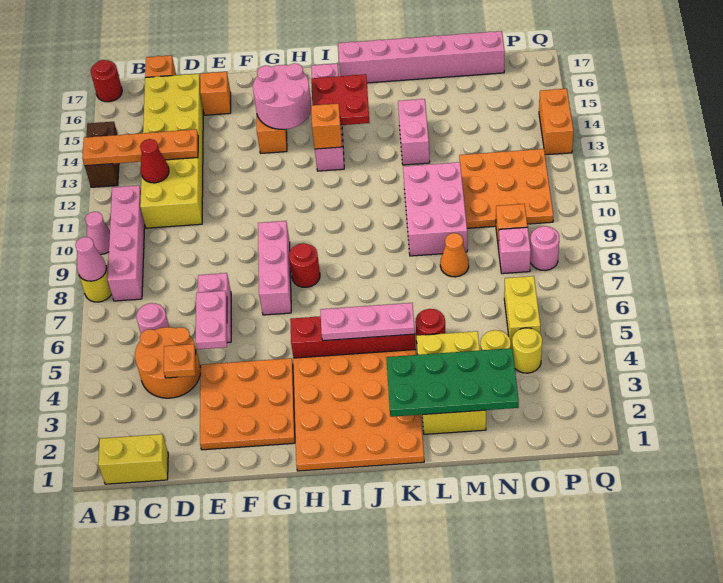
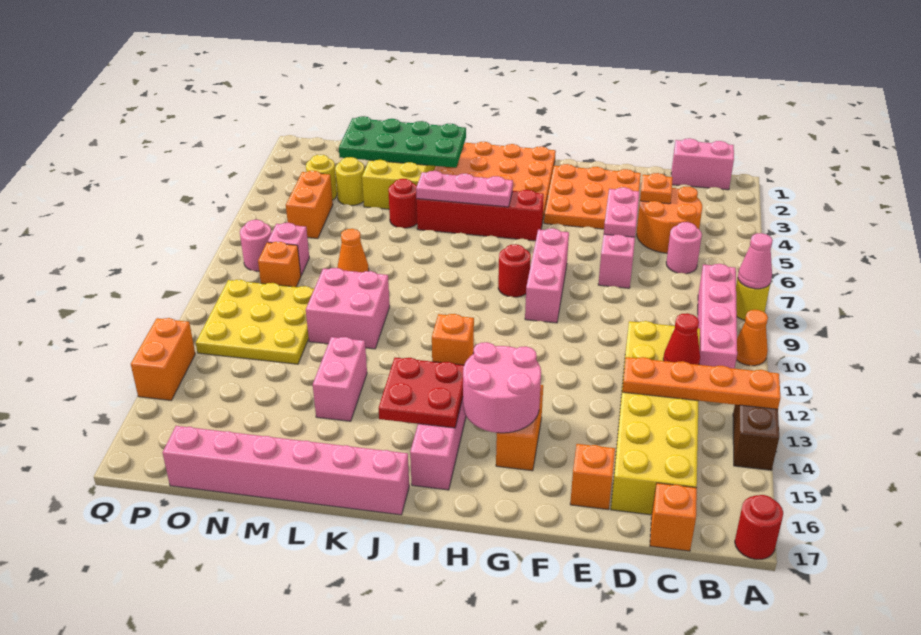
pink cone A10 level 1 -> orange cone A10 level 1
yellow brick B1:C1 level 1 -> pink brick B1:C1 level 1
pink brick L9:M11 level 1 -> pink brick L10:M11 level 1
orange plate N10:P12 level 1 -> yellow plate N10:P12 level 1
yellow brick O5:O6 level 1 -> orange brick O5:O6 level 1

